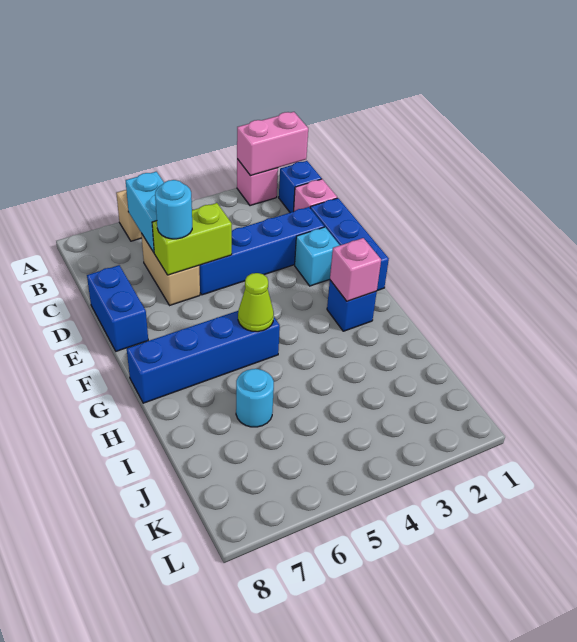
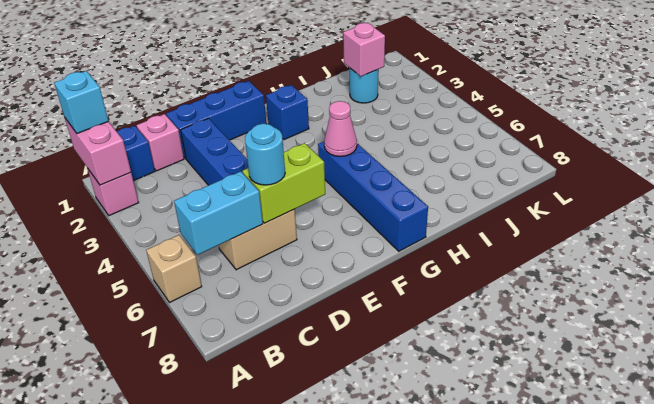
lime brick D5:D6 level 2 -> lime brick D6:E6 level 2
blue brick D8:E8 level 1 -> none
cyan brick E2 level 1 -> cyan brick A1 level 3
pink brick G2 level 2 -> pink brick J2 level 2
lime cone G5 level 2 -> pink cone G5 level 2
cyan round brick I6 level 1 -> cyan round brick J2 level 1

